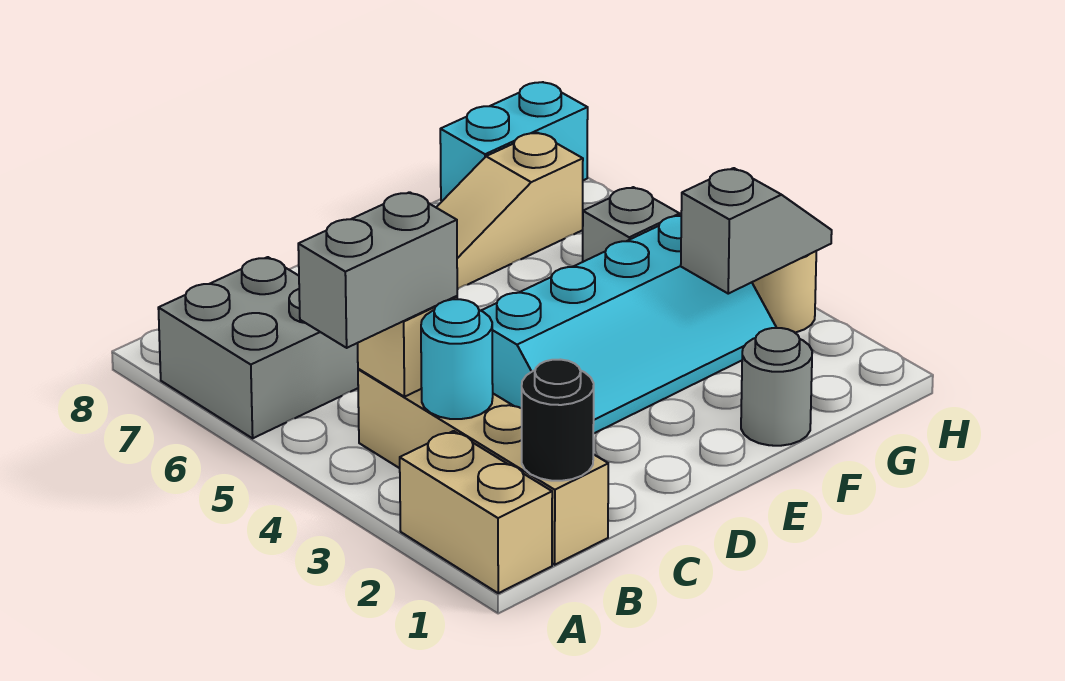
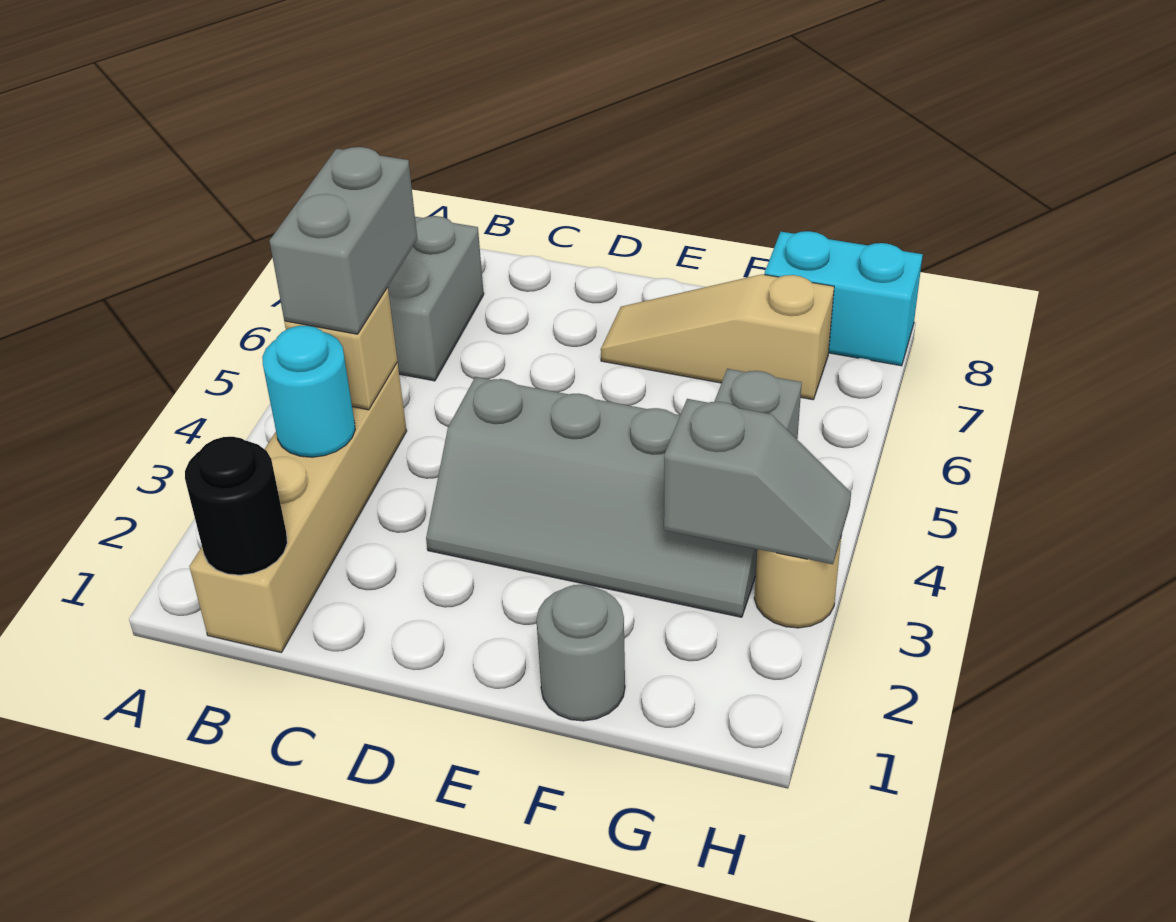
tan brick A1:A2 level 1 -> none
grey brick A4:B4 level 3 -> grey brick B4:B5 level 3
cyan slope D3:G4 level 1 top 4 -> grey slope D3:G4 level 1 top 4

